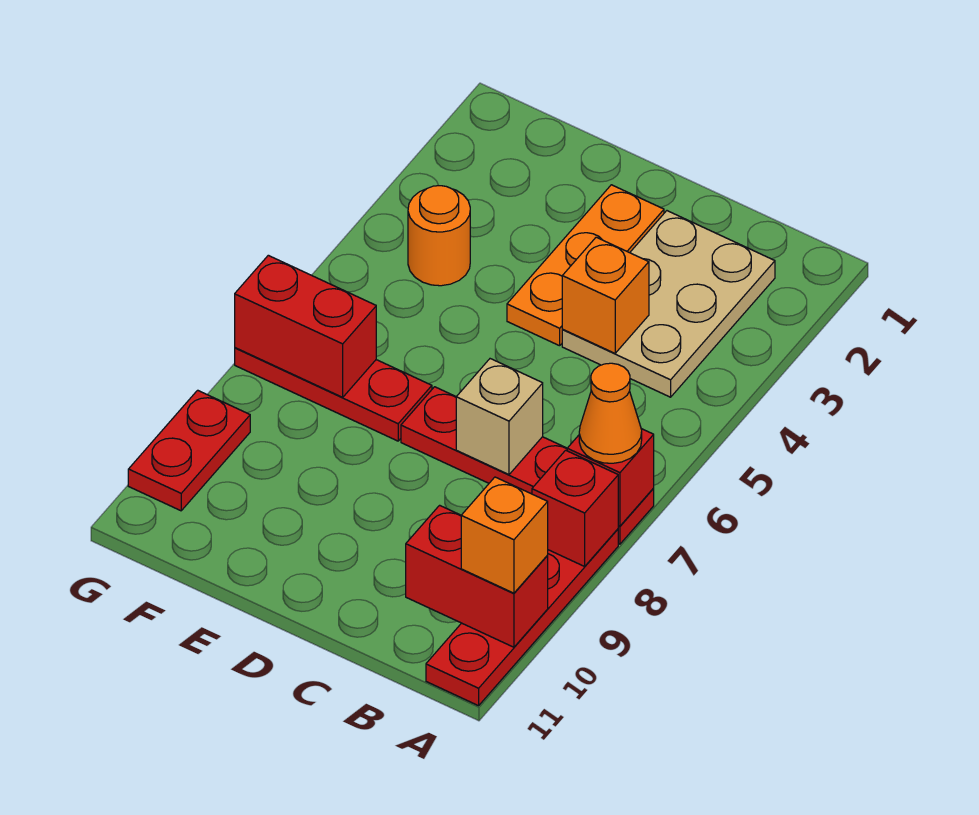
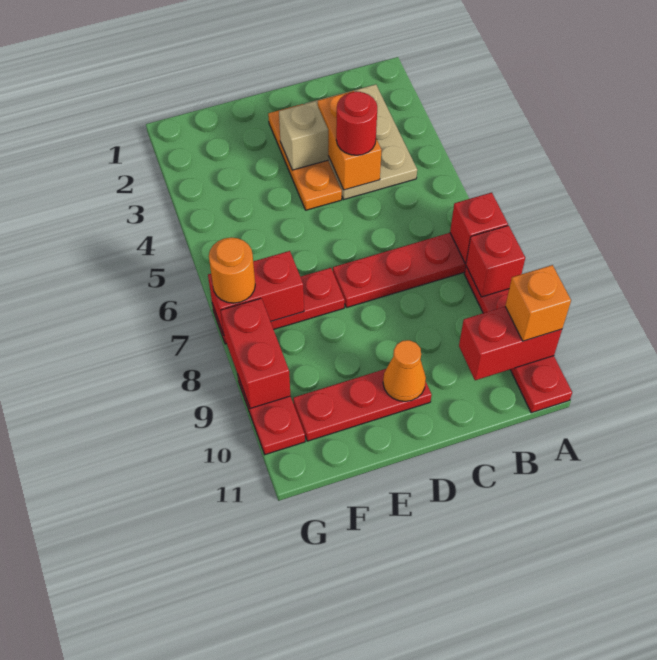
orange cone A7 level 3 -> orange cone D10 level 2
orange brick C4 level 2 -> orange brick C3:C4 level 2
none -> red round brick C4 level 3
tan brick C7 level 2 -> tan brick D3 level 2
none -> red plate D10:F10 level 1
orange round brick F4 level 1 -> orange round brick G7 level 3
none -> red brick G8:G9 level 2

